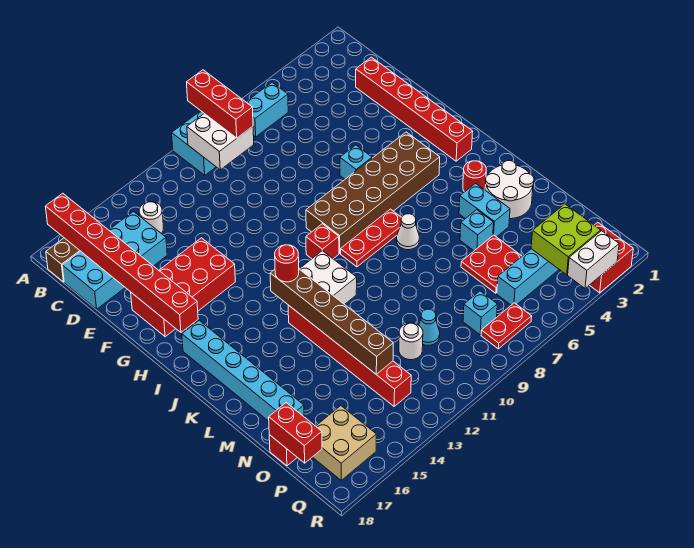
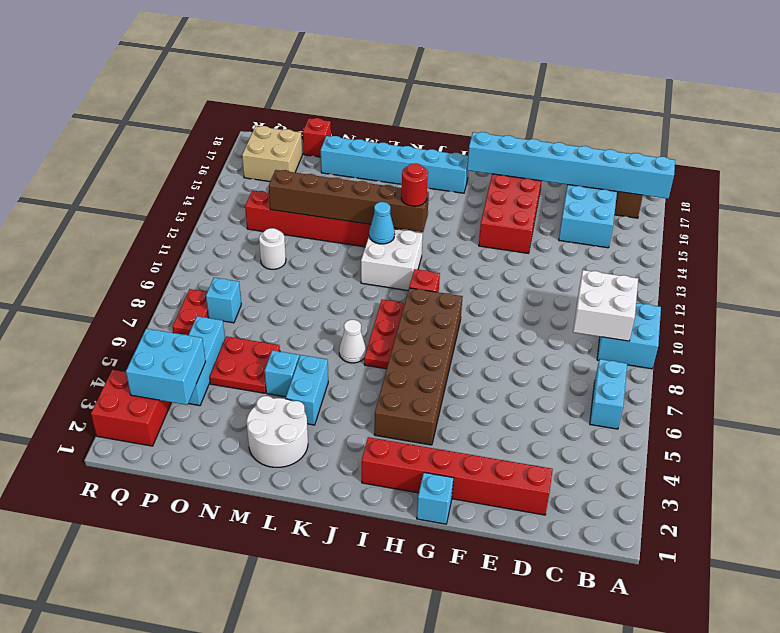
red brick A9:C9 level 3 -> none
red brick A17:H17 level 2 -> cyan brick A17:H17 level 2
white round brick C14 level 1 -> none
cyan brick G6 level 1 -> cyan brick G1 level 1
red round brick K3 level 1 -> none
cyan brick L4:M4 level 1 -> cyan brick L4:L5 level 1
cyan cone O10 level 1 -> cyan cone K12 level 2
red brick O18:P18 level 2 -> none
lime brick P3:Q4 level 2 -> cyan brick P3:Q4 level 2
white brick R3:R4 level 2 -> none

